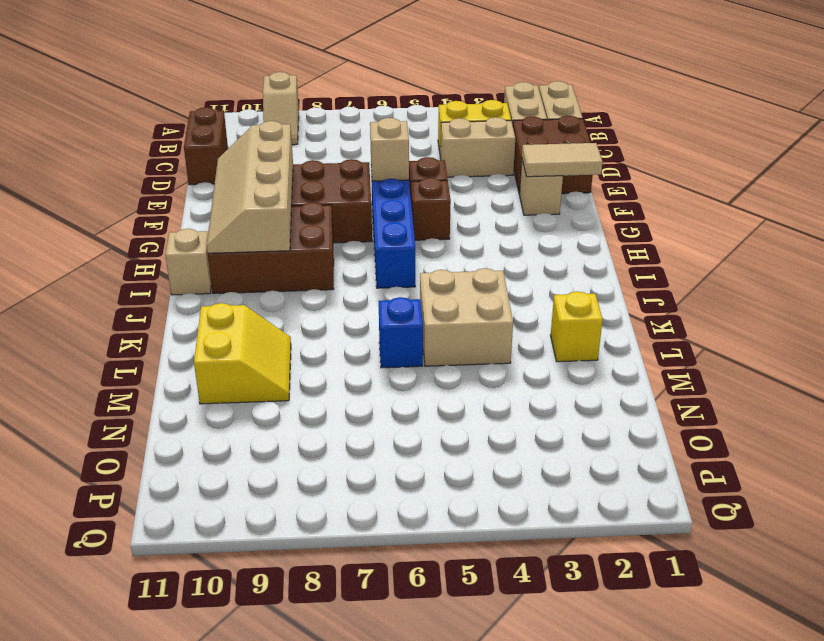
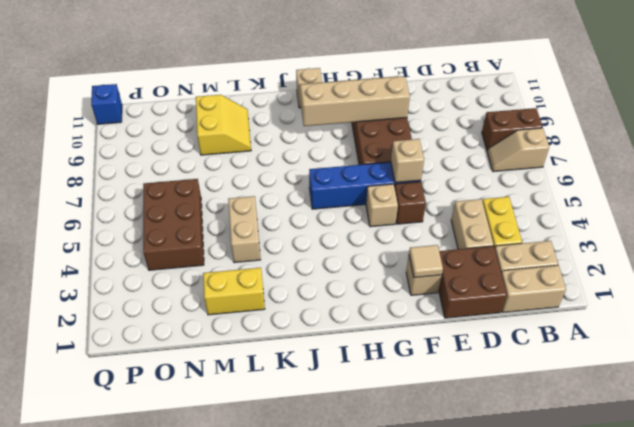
tan slope A9:B9 level 1 top A -> tan slope A7:B7 level 1 top A
brown brick C11:D11 level 1 -> brown brick A8:B8 level 1
tan tile F1:F2 level 2 -> tan tile F2 level 2
brown brick G5 level 1 -> tan brick G5 level 1
brown brick H8:I10 level 1 -> brown brick N4:O6 level 1
tan brick K4:L5 level 1 -> tan brick L4:L5 level 1
yellow brick L2 level 1 -> yellow brick L2:M2 level 1
blue brick L6 level 1 -> blue brick Q11 level 1
yellow slope L9:M10 level 1 top 10 -> yellow slope L9:M10 level 1 top M

